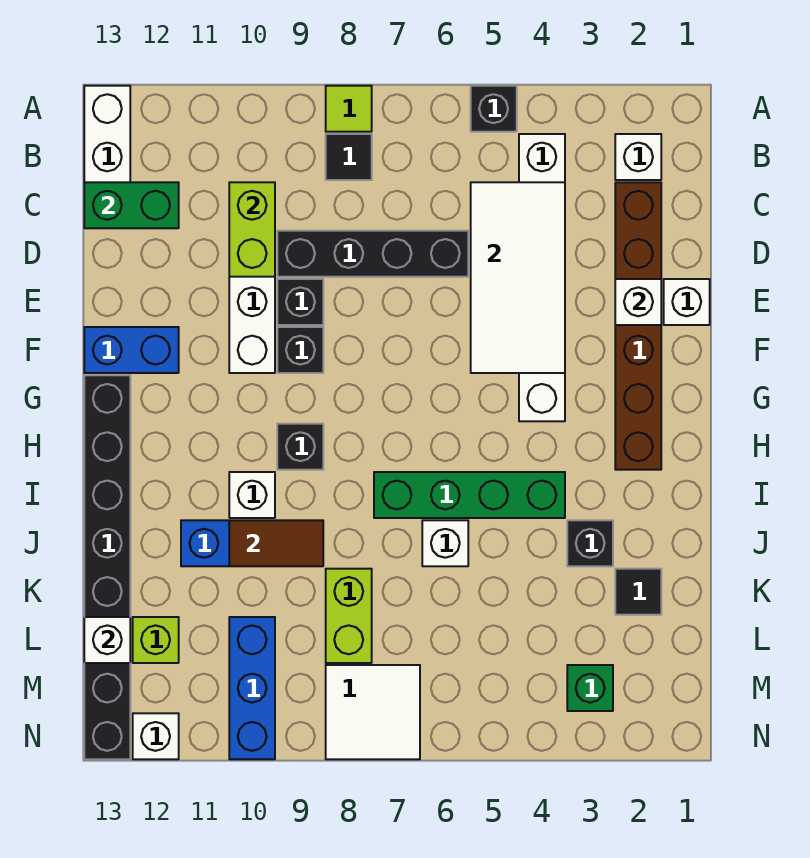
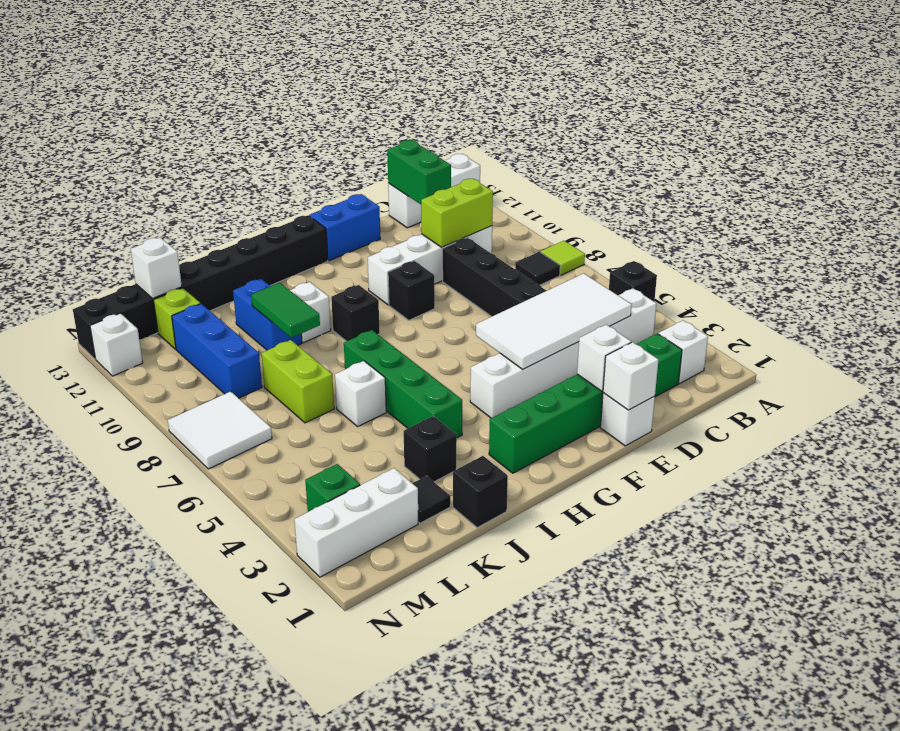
brown brick C2:H2 level 1 -> green brick C2:H2 level 1
none -> white brick E1 level 2
black brick E9 level 1 -> black brick J1 level 1
blue brick F12:F13 level 1 -> blue brick E13:F13 level 1
brown tile J9:J10 level 2 -> green tile J9:J10 level 2
lime brick K8:L8 level 1 -> lime brick K7:K8 level 1
none -> white brick L2:N2 level 1
blue brick L10:N10 level 1 -> blue brick L9:L11 level 1

